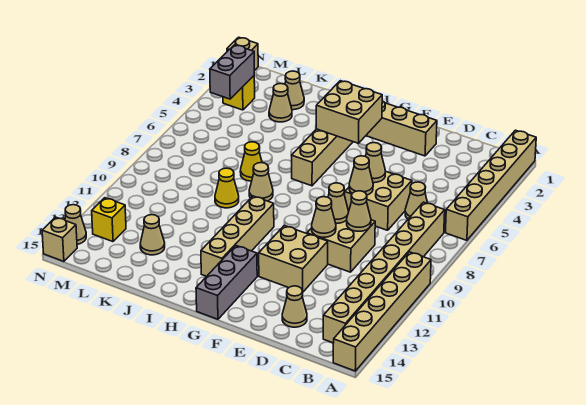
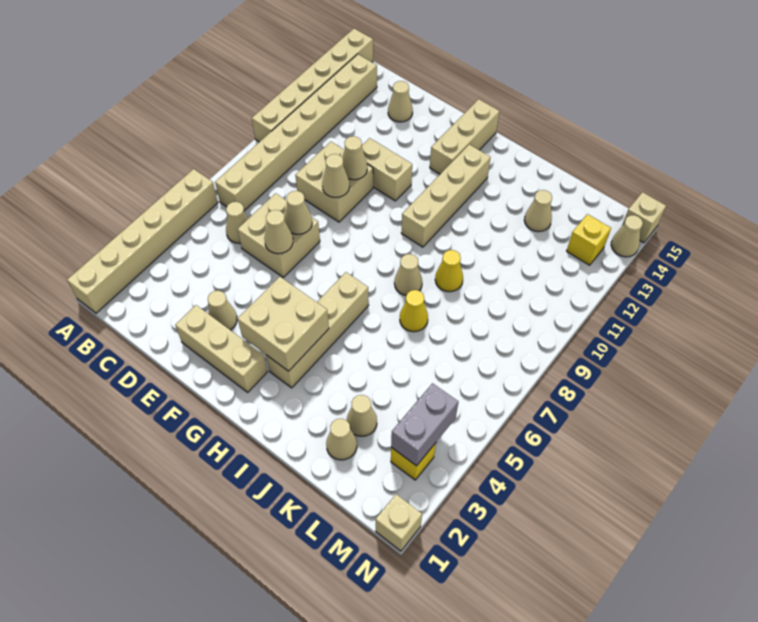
tan cone D9 level 2 -> tan cone E3 level 1
tan brick E11:F12 level 1 -> tan brick E11:F11 level 1
grey brick G13:G15 level 1 -> tan brick G13:G15 level 1

